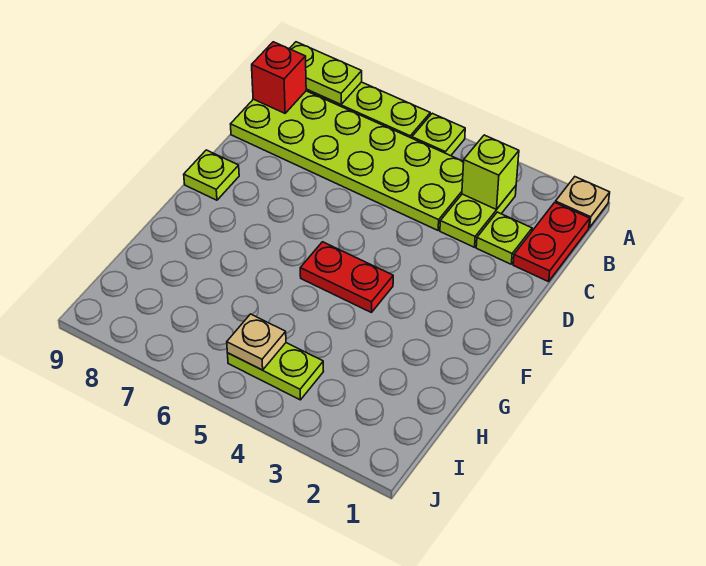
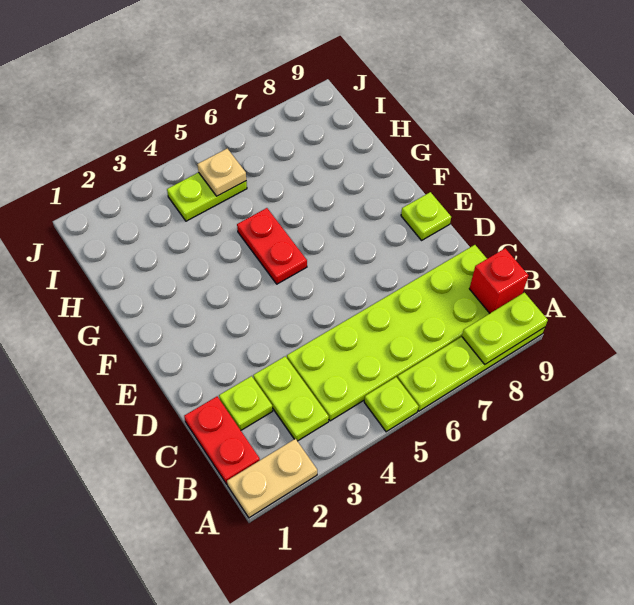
tan plate A1 level 1 -> tan plate A1:A2 level 1
lime brick B3 level 2 -> none
red plate F4:F5 level 1 -> red plate F5:G5 level 1

